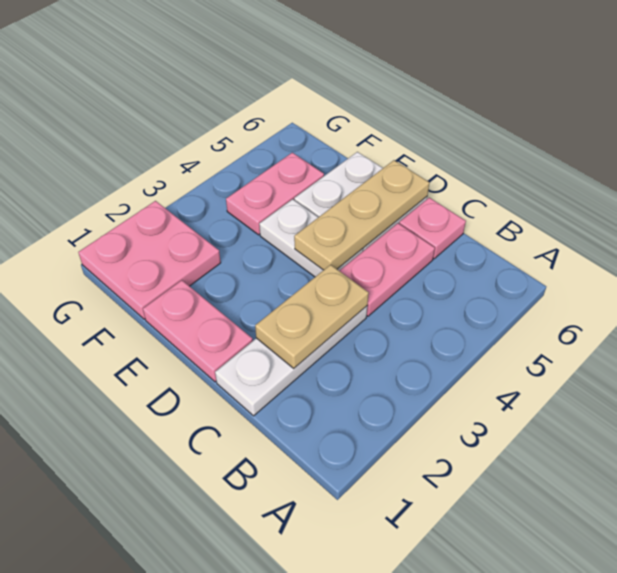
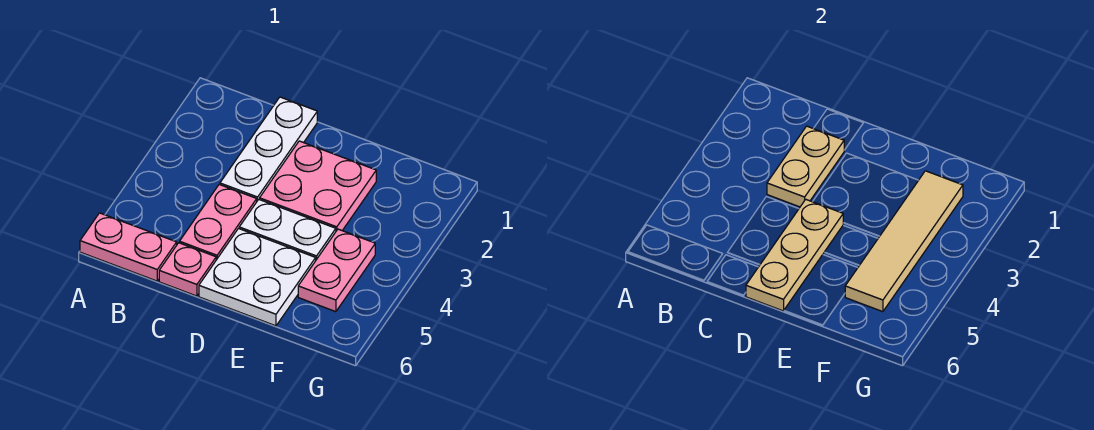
pink plate D1:E1 level 1 -> pink plate A6:B6 level 1
pink plate F1:G2 level 1 -> pink plate D2:E3 level 1
none -> tan tile F2:F5 level 2

